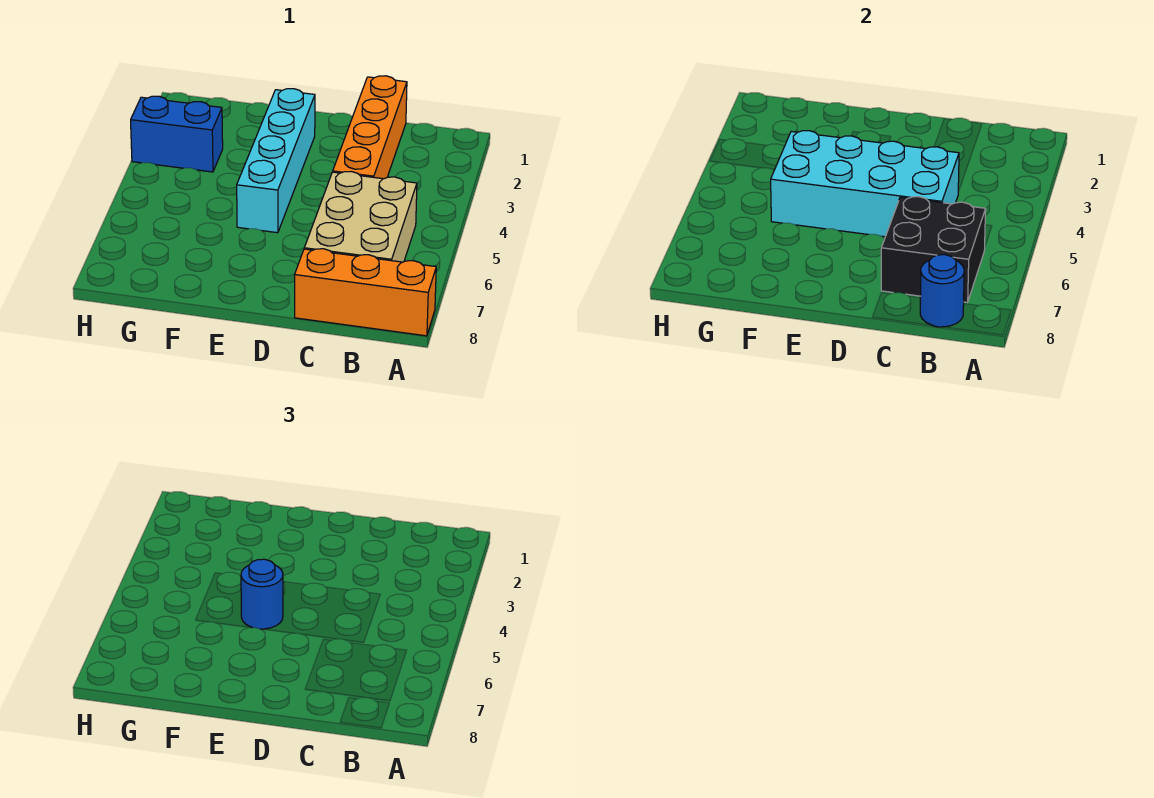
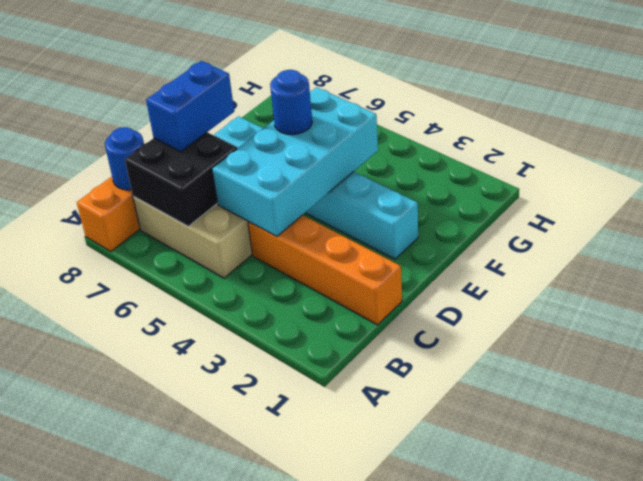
cyan brick E2:E5 level 1 -> cyan brick E2:E7 level 1
blue brick G3:H3 level 1 -> blue brick C7:D7 level 3

